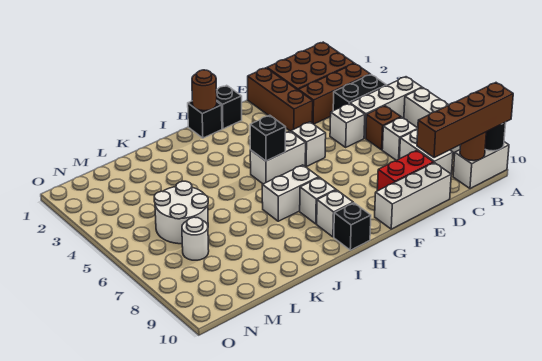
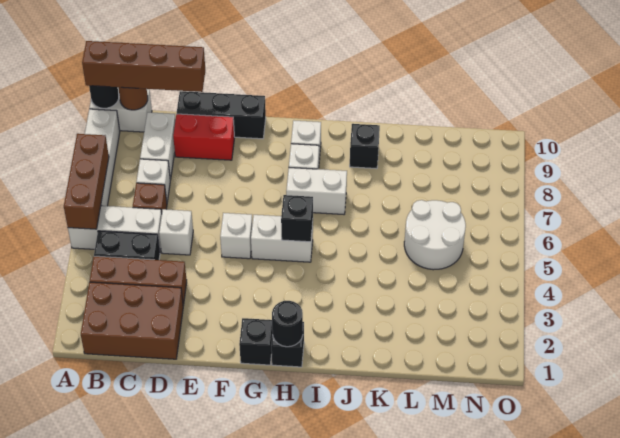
white brick D10:F10 level 1 -> black brick D10:F10 level 1
brown brick E1:E3 level 1 -> brown brick A5:A7 level 2
brown round brick H1 level 2 -> black round brick H1 level 2
black brick H10 level 1 -> black brick J9 level 1
white round brick M7 level 1 -> none

